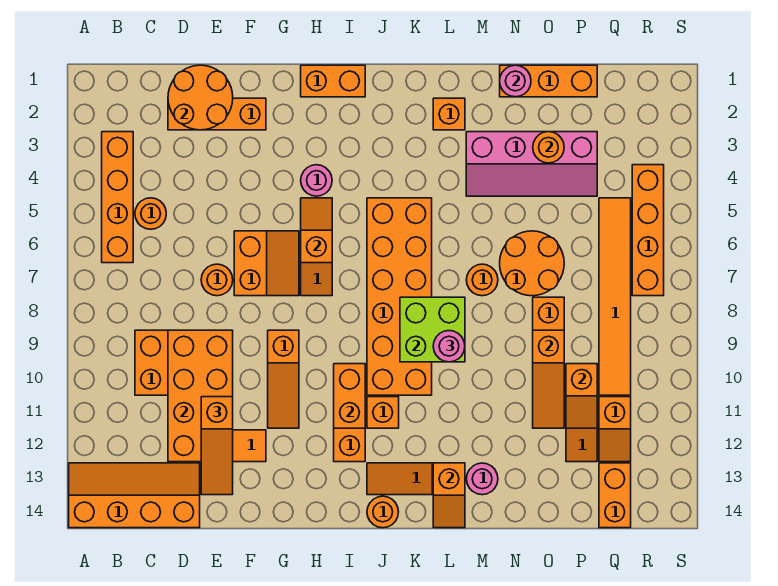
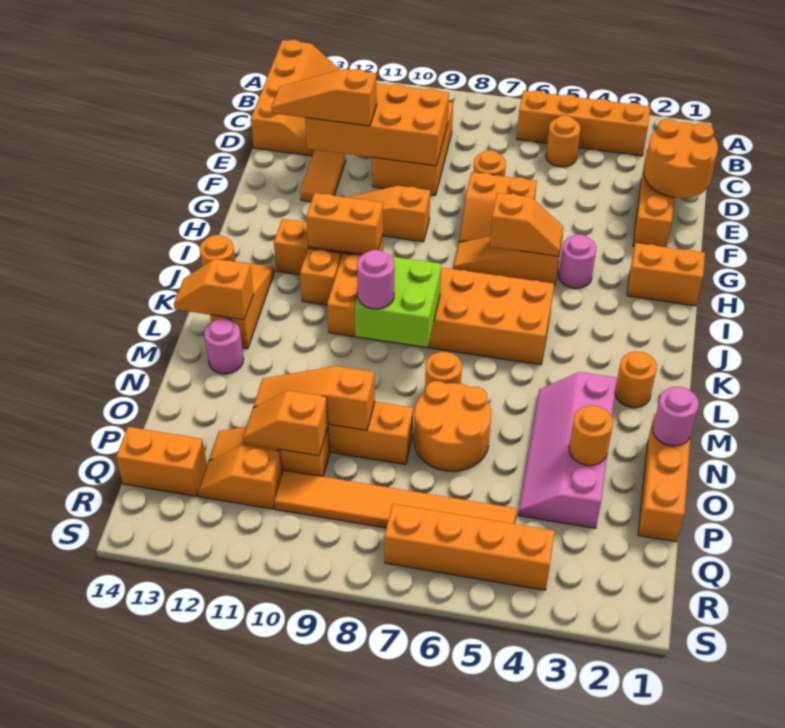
orange brick H1:I1 level 1 -> orange brick H1:H2 level 1
orange brick L2 level 1 -> orange round brick L2 level 1

